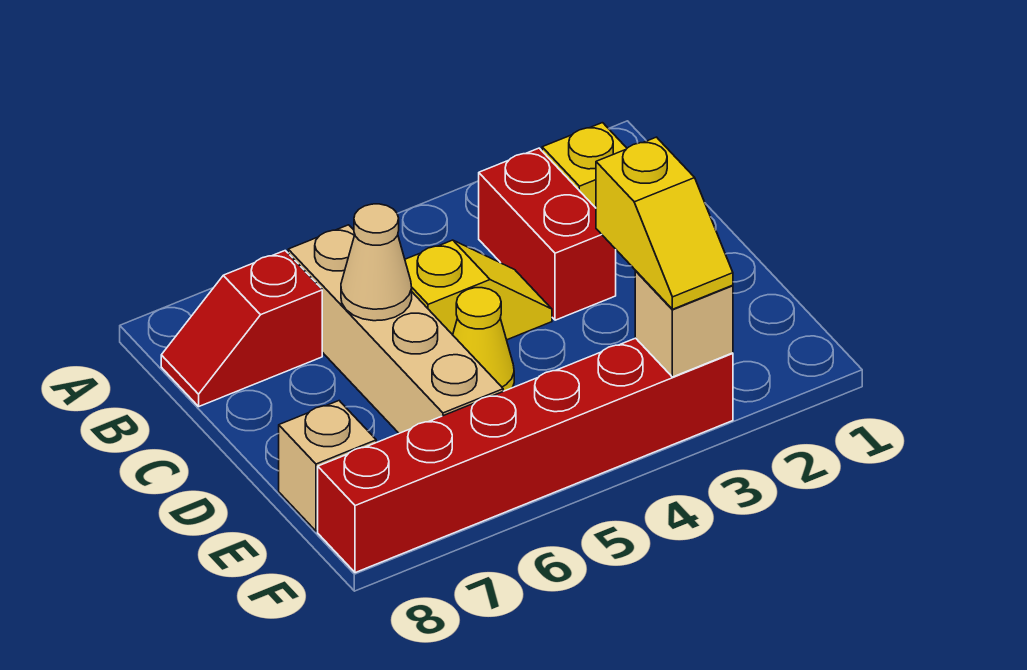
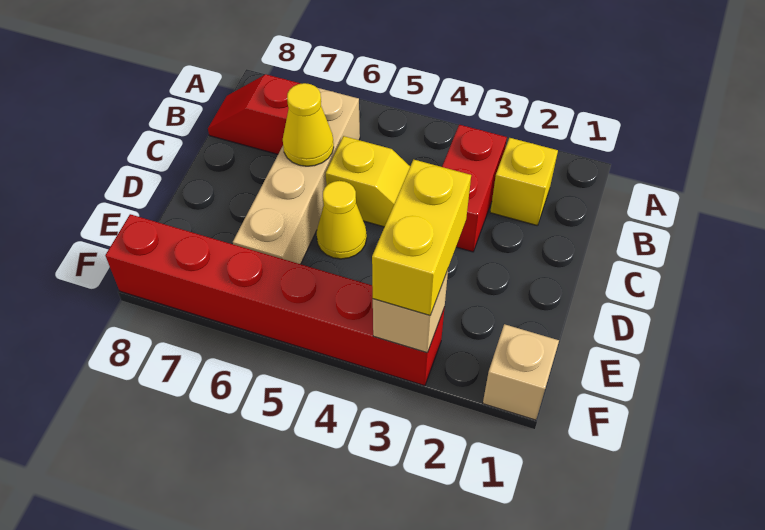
tan cone C6 level 2 -> yellow cone C6 level 2
yellow slope E3:F3 level 3 top E -> yellow brick E3:F3 level 3
tan brick E8 level 1 -> tan brick F1 level 1

